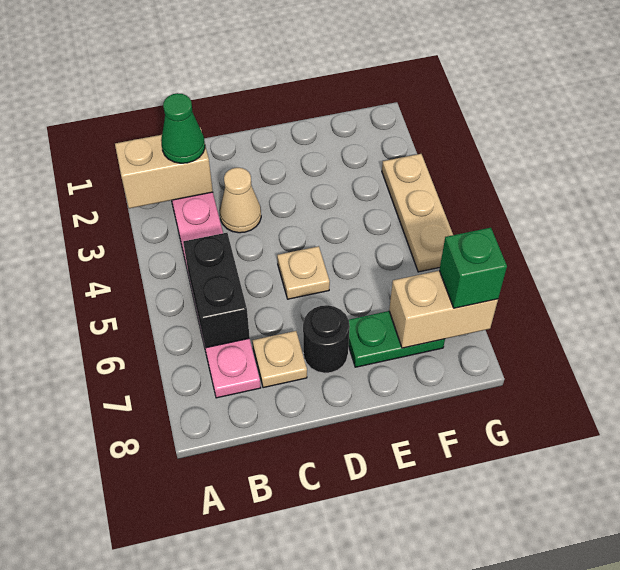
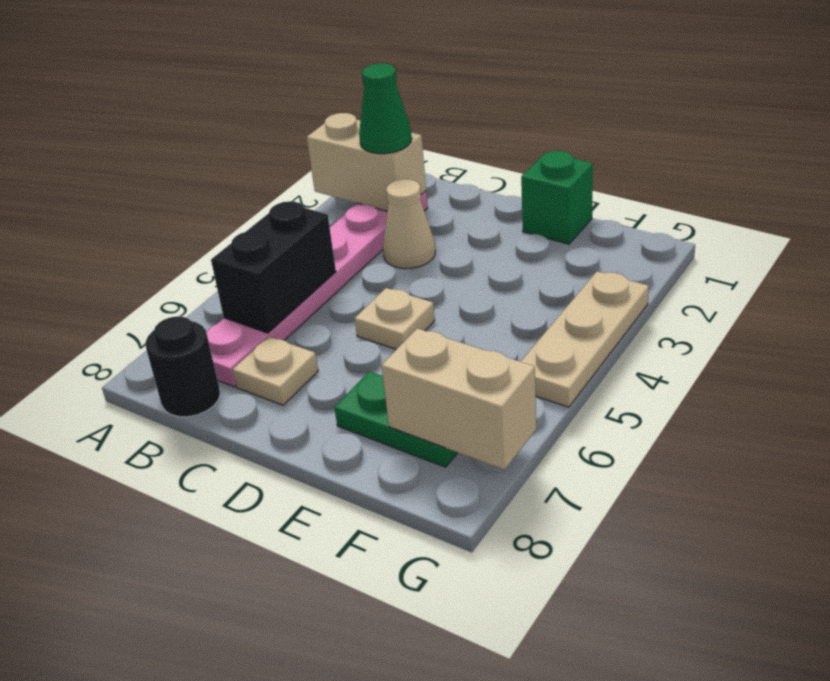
black round brick D7 level 1 -> black round brick B8 level 1
green brick G7 level 3 -> green brick E1 level 1

